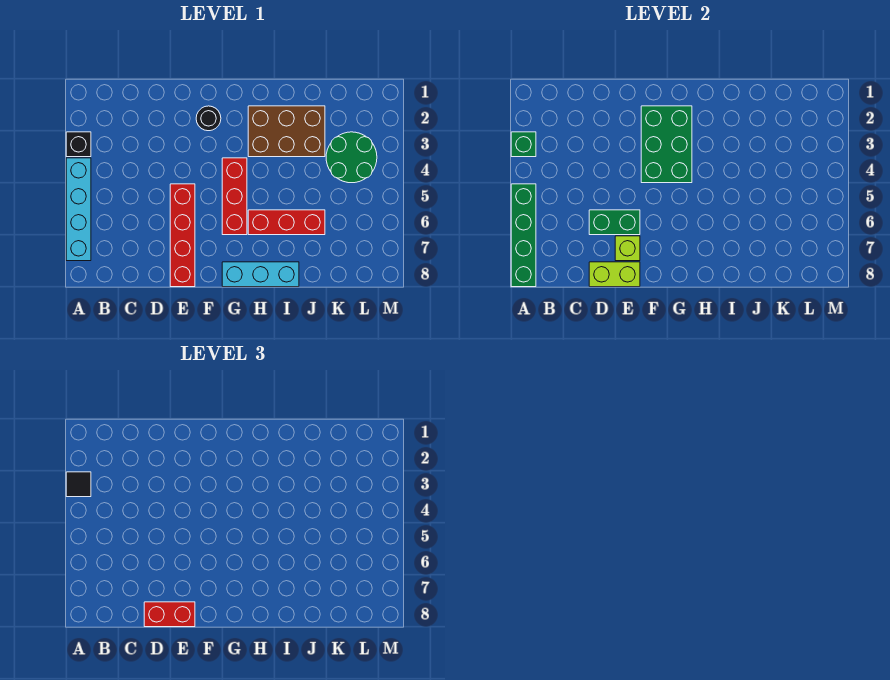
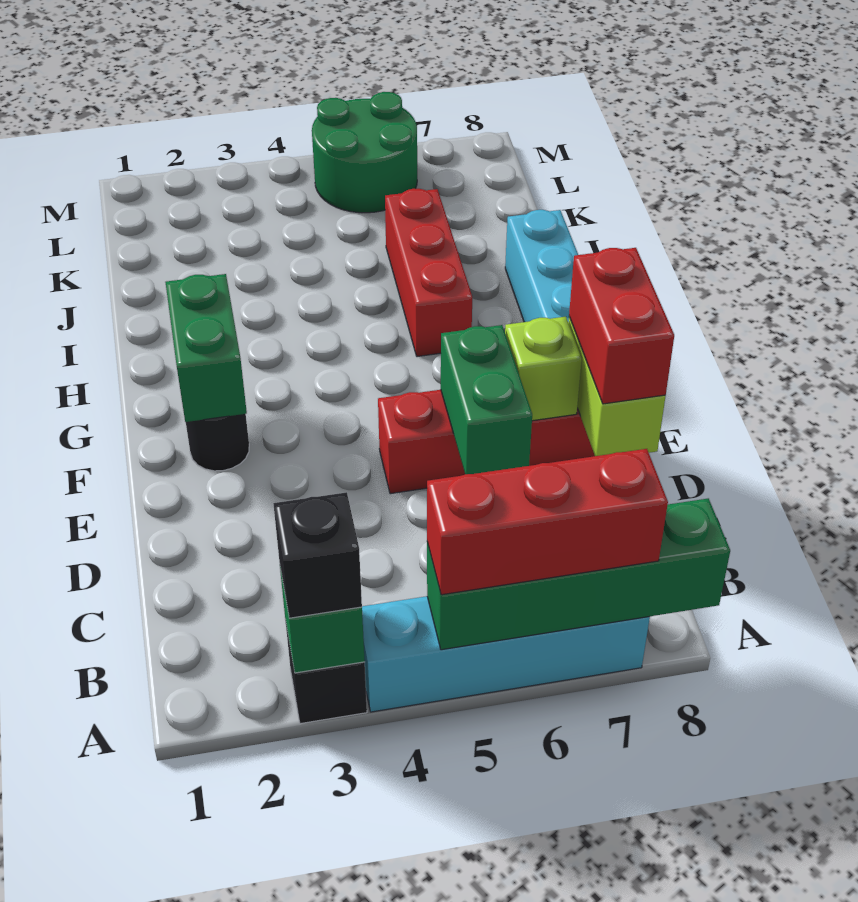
black tile A3 level 3 -> black brick A3 level 3
green brick F2:G4 level 2 -> green brick F2:G2 level 2
red brick G4:G6 level 1 -> red brick A5:A7 level 3
brown brick H2:J3 level 1 -> none
green round brick K3:L4 level 1 -> green round brick L5:M6 level 1

